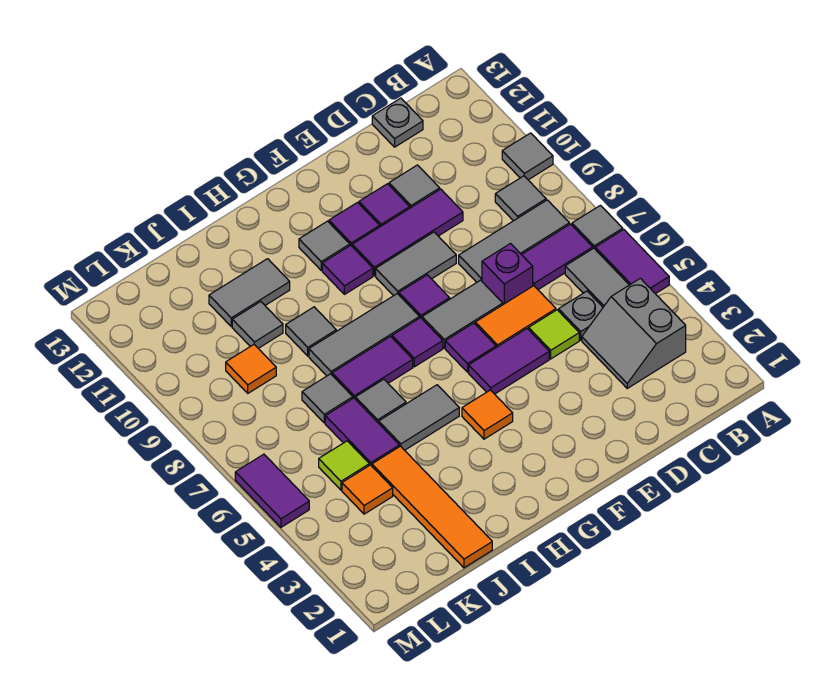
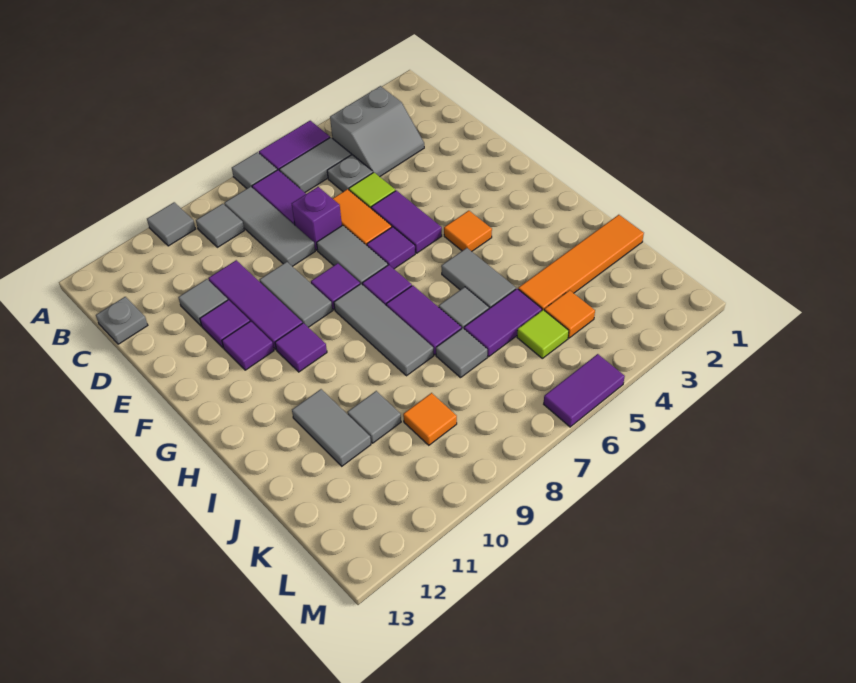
grey tile G11 level 1 -> none
grey tile I9 level 1 -> none

